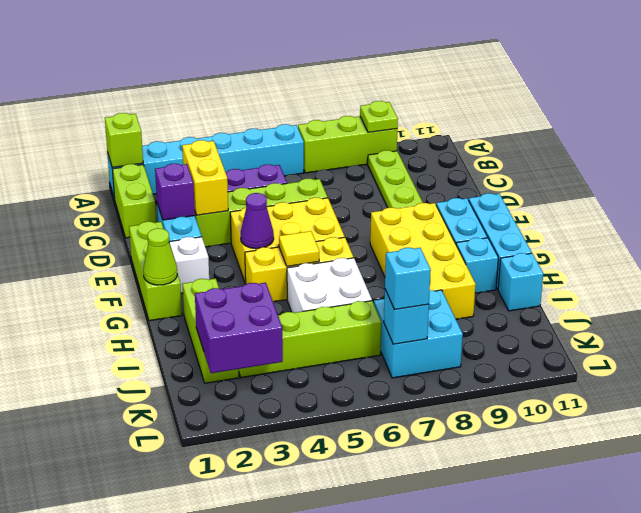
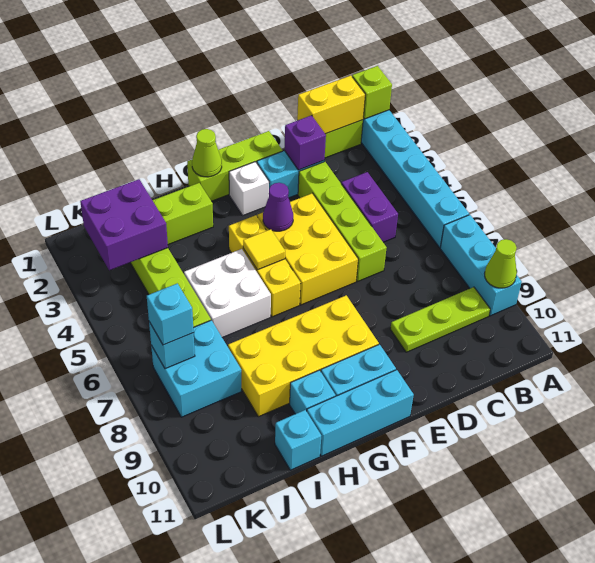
lime brick A7:A9 level 1 -> cyan brick A7:A9 level 1
lime plate A9 level 2 -> lime cone A9 level 2
yellow brick C3:D3 level 2 -> yellow brick B1:C1 level 2

